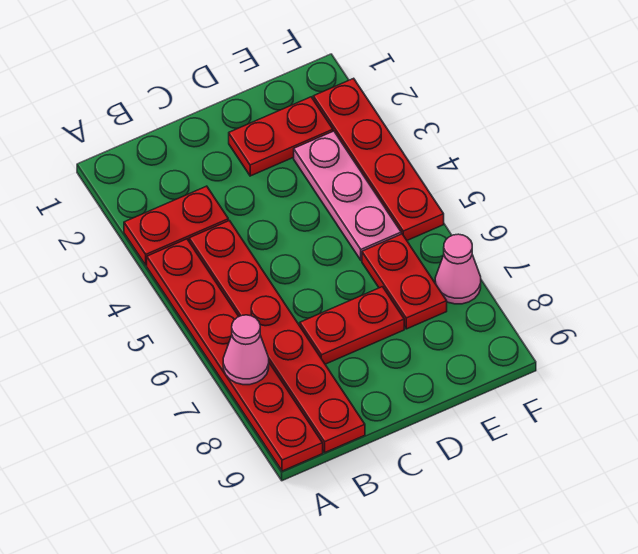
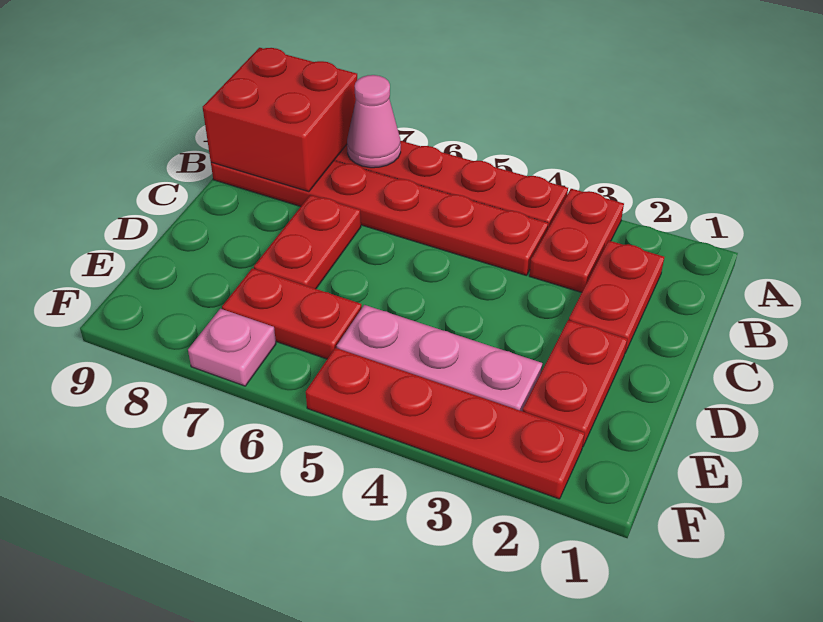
none -> red brick A8:B9 level 2
none -> red plate B2:C2 level 1
pink cone F7 level 1 -> pink plate F7 level 1

